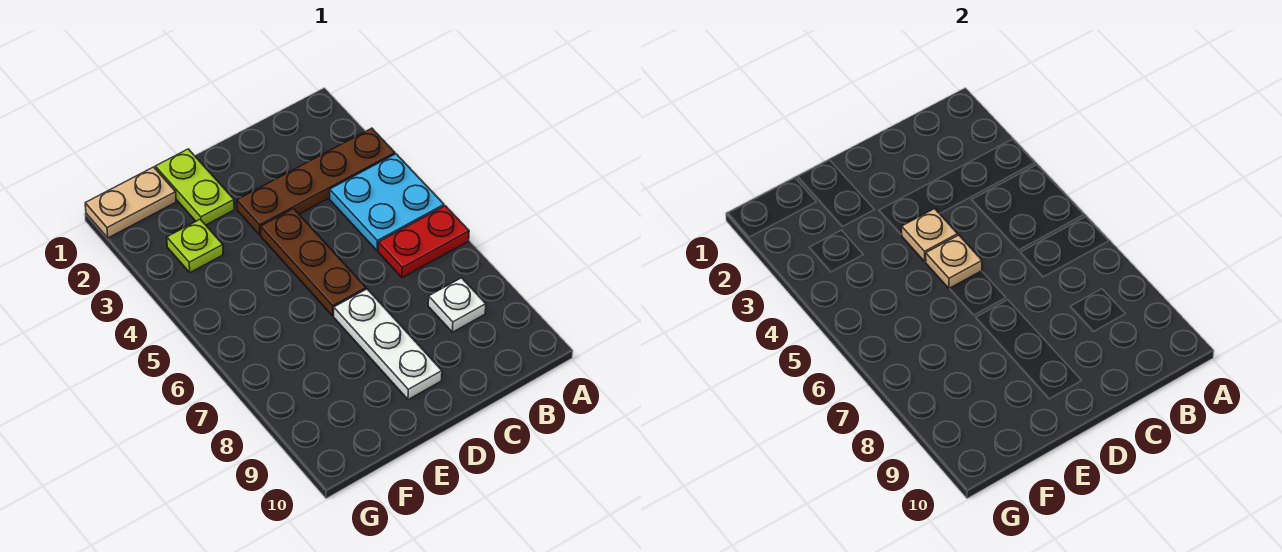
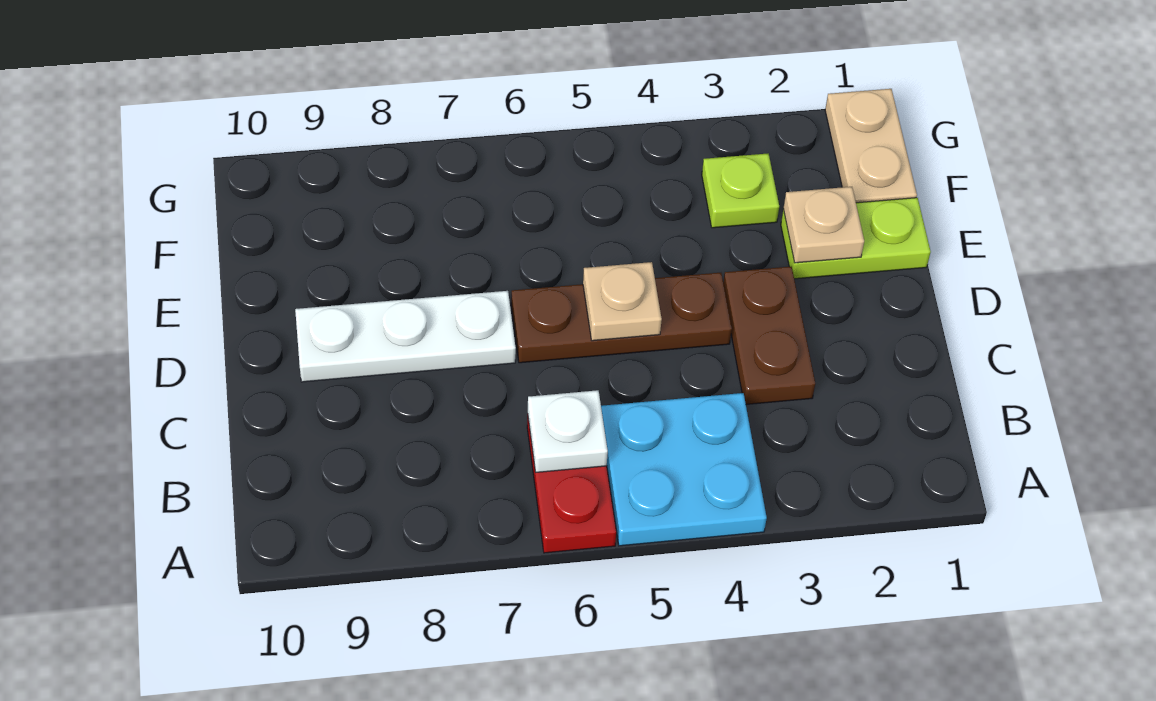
brown plate A3:D3 level 1 -> brown plate C3:D3 level 1
white plate B8 level 1 -> white plate B6 level 2
tan plate D4 level 2 -> tan plate E2 level 2

